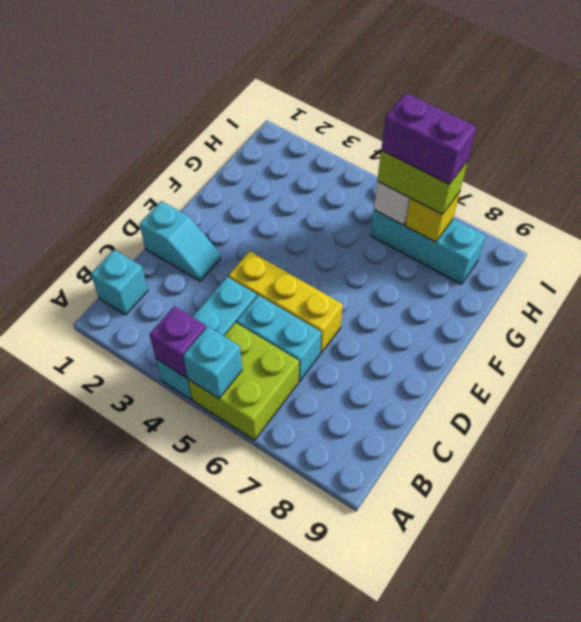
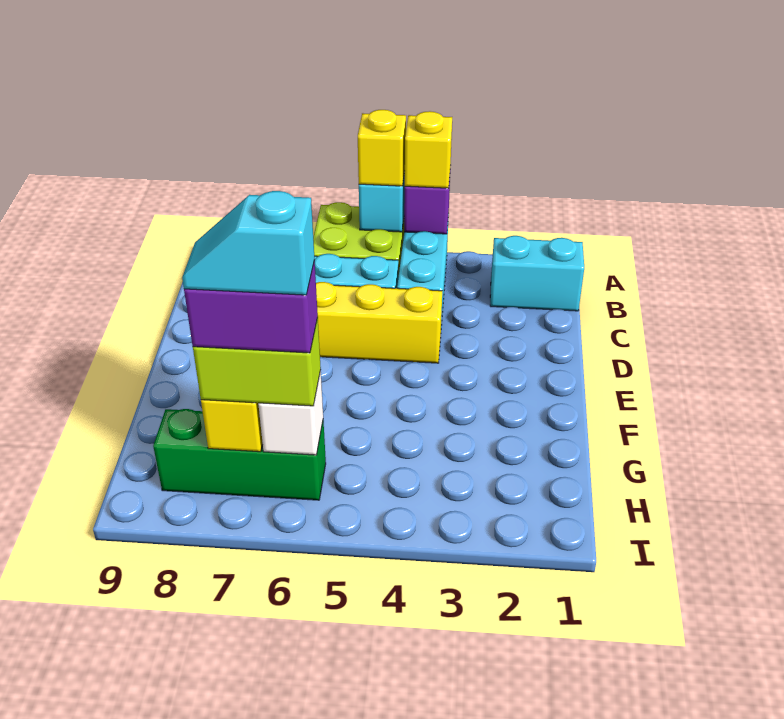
none -> yellow brick A4 level 3
none -> yellow brick A5 level 3
cyan brick B1 level 1 -> cyan brick B1:B2 level 1
cyan slope D1:D2 level 1 top 1 -> cyan slope H6:H7 level 5 top 6
cyan brick H6:H8 level 1 -> green brick H6:H8 level 1

